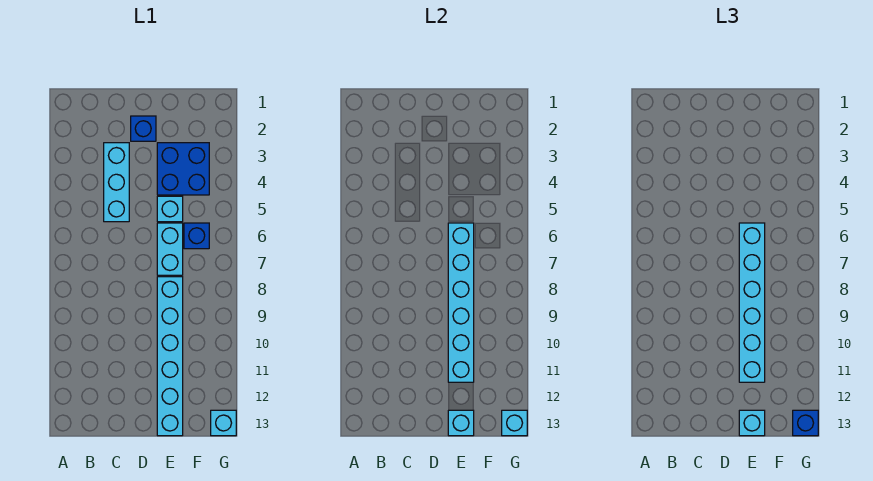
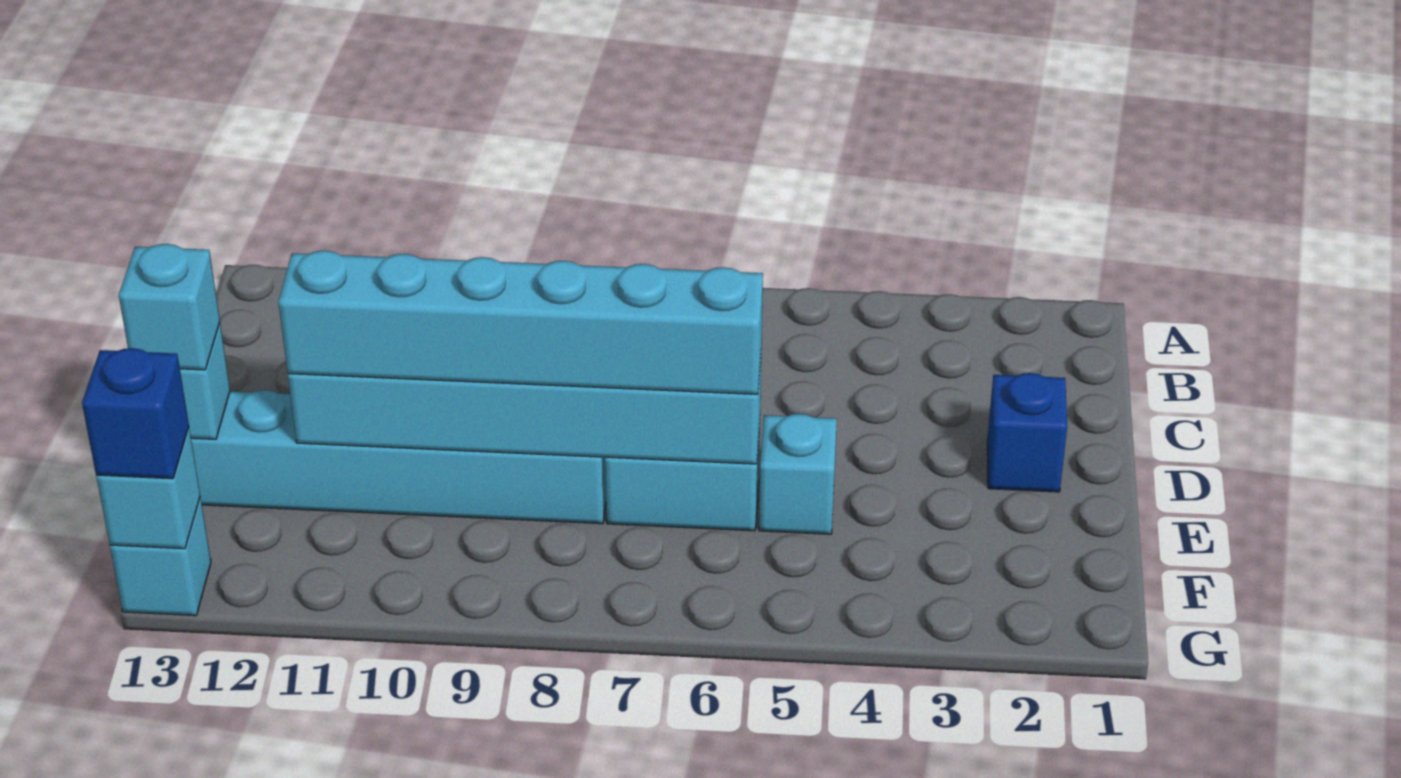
cyan brick C3:C5 level 1 -> none
blue brick E3:F4 level 1 -> none
blue brick F6 level 1 -> none

